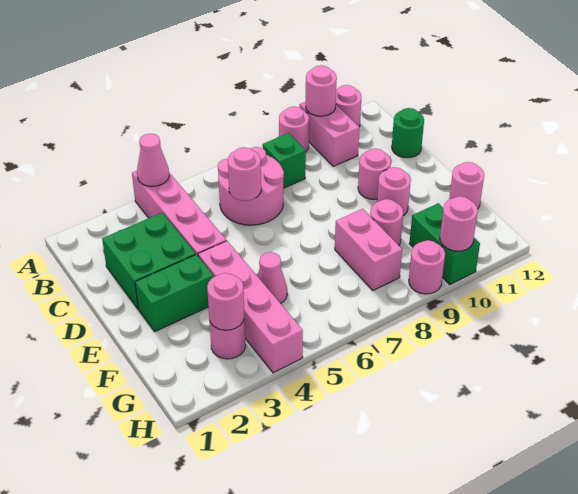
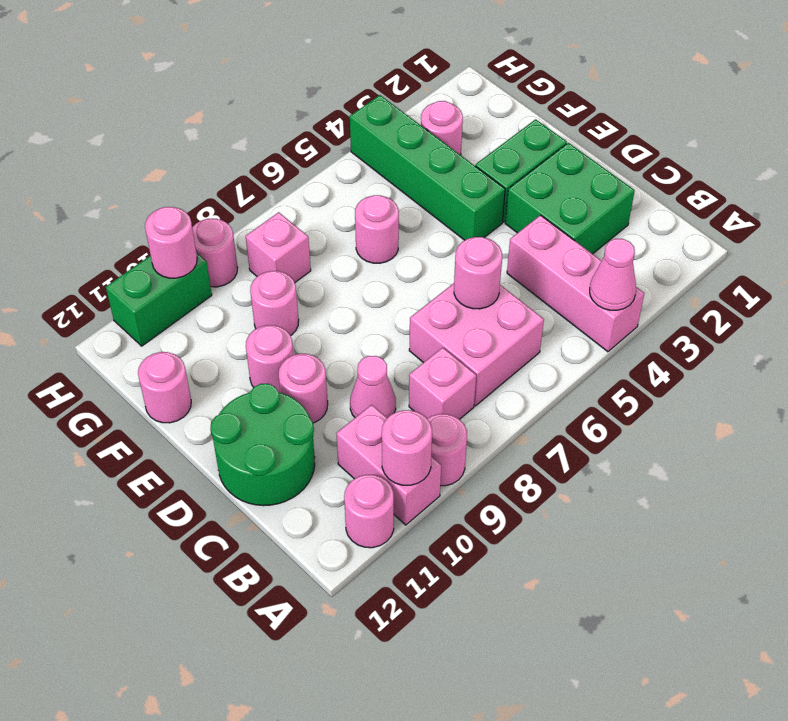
pink brick A4:D4 level 1 -> pink brick A4:C4 level 1
pink round brick B6:C7 level 1 -> pink brick B6:C7 level 1
green brick B8 level 1 -> pink brick B8 level 1
green round brick C12 level 1 -> green round brick C11:D12 level 1
pink brick E4:H4 level 1 -> green brick E4:H4 level 1
pink cone F5 level 1 -> pink cone C9 level 1
pink brick F8:G8 level 1 -> pink brick G8 level 1
pink round brick G3 level 2 -> pink round brick F6 level 1
green brick G10:H10 level 1 -> green brick H10:H11 level 1

